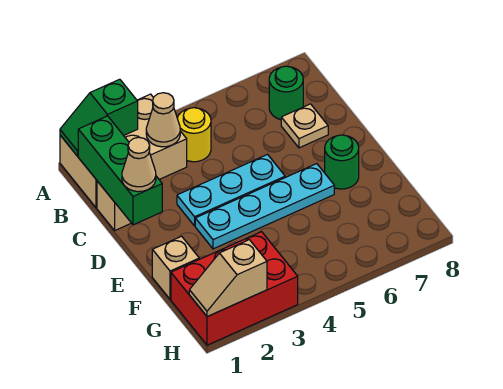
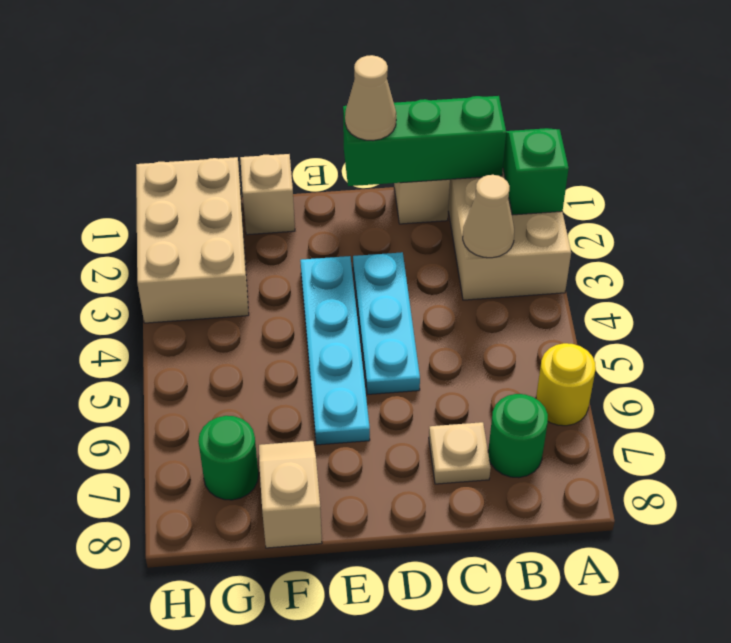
yellow round brick B4 level 1 -> yellow round brick A6 level 1
green round brick E7 level 1 -> green round brick G7 level 1
red brick G1:H3 level 1 -> tan brick G1:H3 level 1
tan slope H1:H2 level 2 top 2 -> tan slope F7:F8 level 1 top 8

